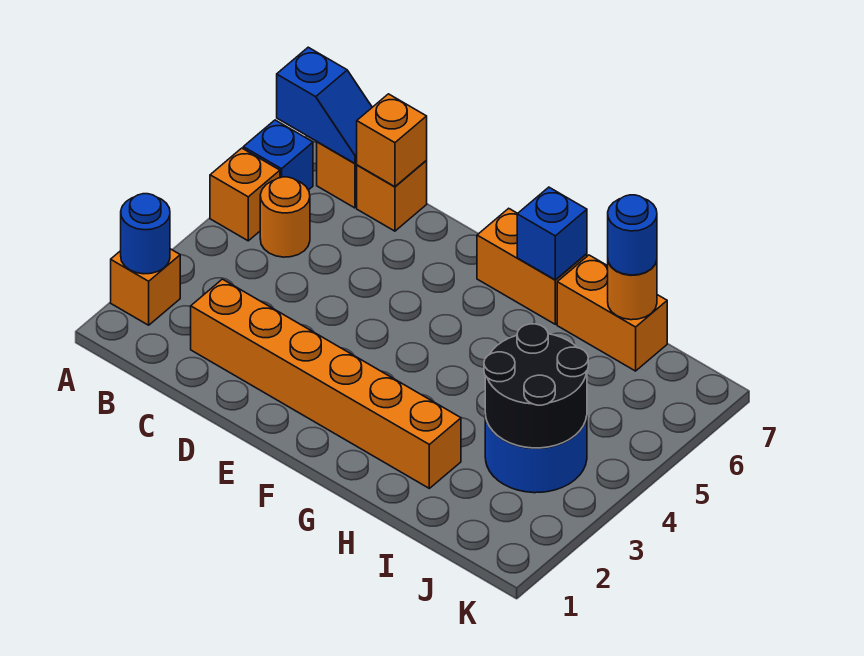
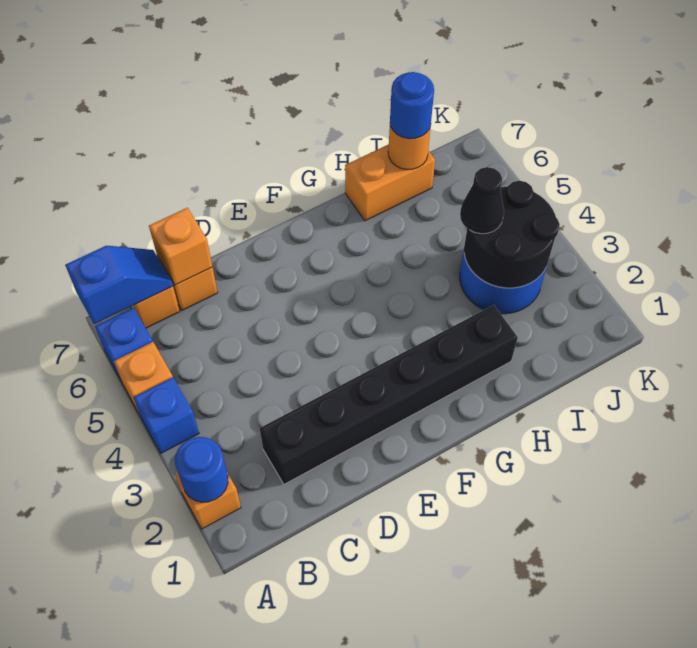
orange round brick B5 level 1 -> none
orange brick C2:H2 level 1 -> black brick C2:H2 level 1
orange brick F7:G7 level 1 -> none
blue brick G7 level 2 -> blue brick A4 level 1
none -> black cone I4 level 3

